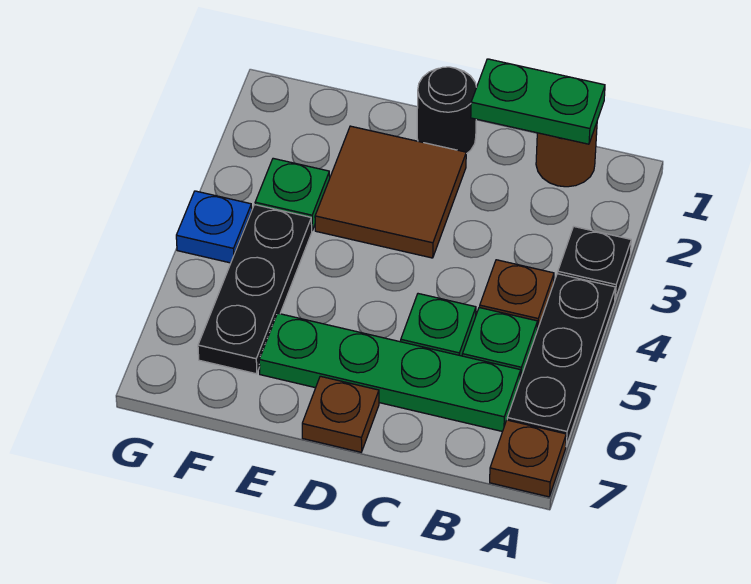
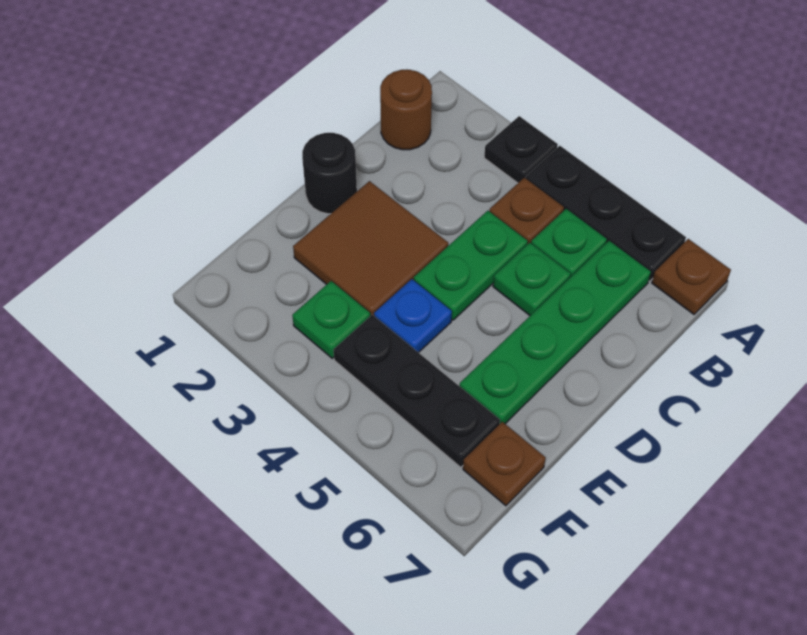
green plate B1:C1 level 2 -> green plate C4:D4 level 1
brown plate D7 level 1 -> brown plate F7 level 1
blue plate G4 level 1 -> blue plate E4 level 1

